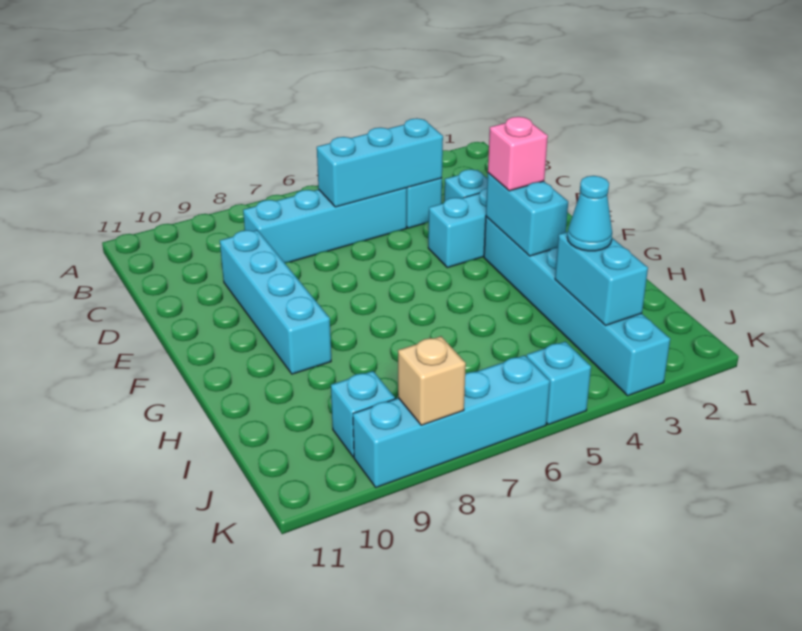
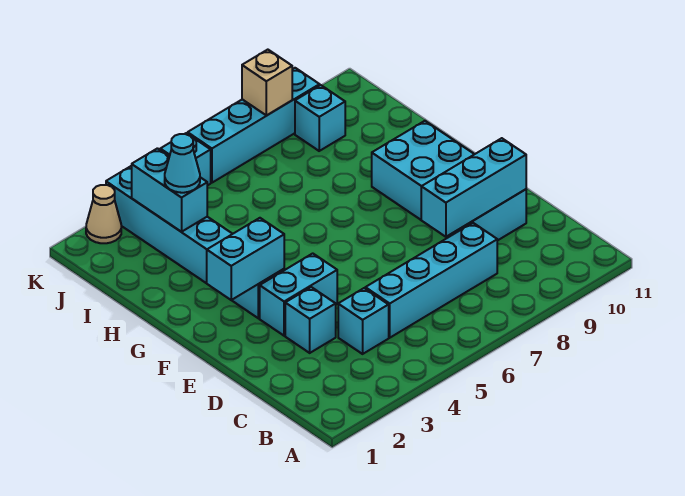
cyan brick C4:C6 level 2 -> cyan brick D8:D10 level 2
cyan brick D9:G9 level 1 -> cyan brick D9:G10 level 1
cyan brick F3:G3 level 2 -> cyan brick F2:F3 level 2
pink brick F3 level 3 -> none
none -> tan cone K2 level 1

